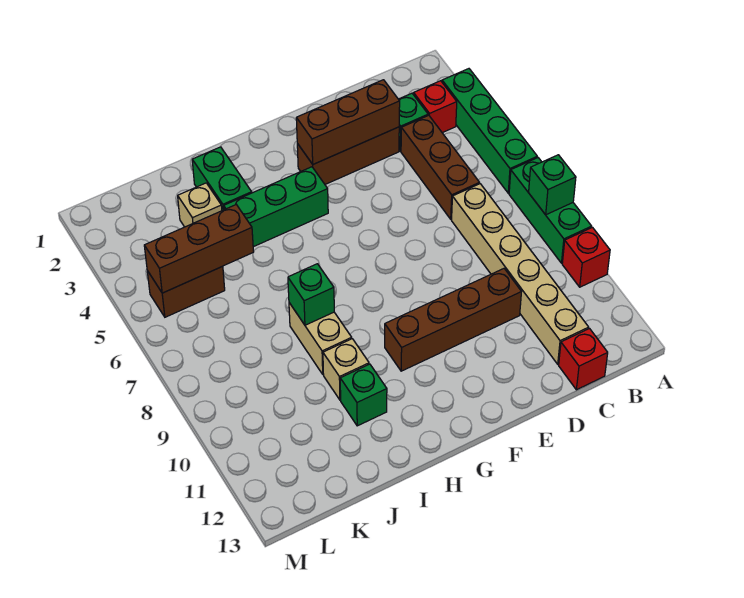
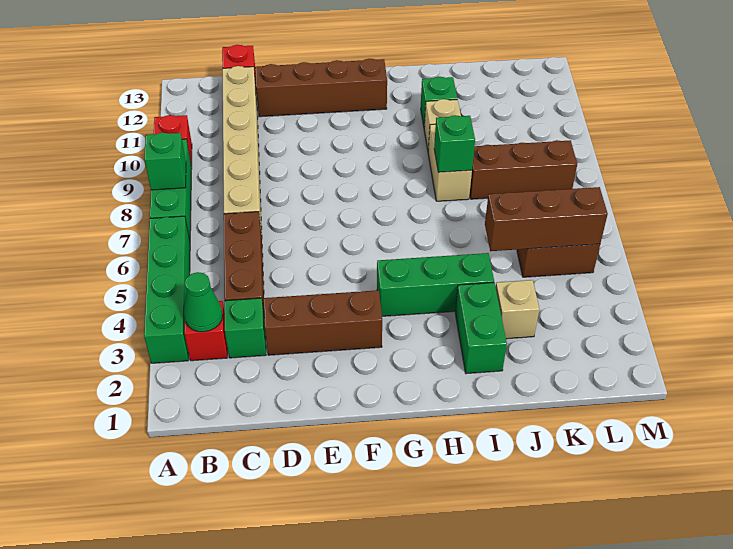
none -> green cone B3 level 2
brown brick D3:F3 level 2 -> brown brick J8:L8 level 1
brown brick D10:G10 level 1 -> brown brick D12:G12 level 1

